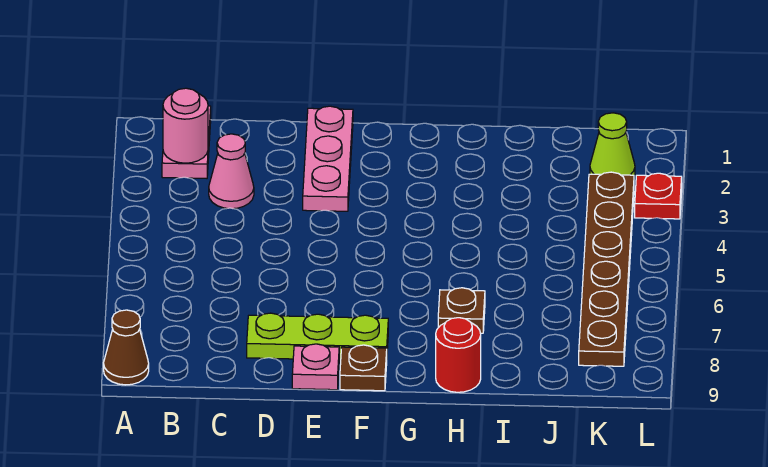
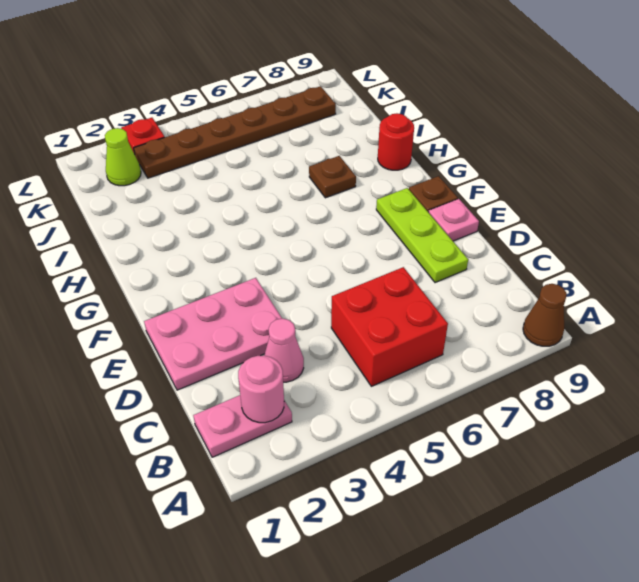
none -> red brick B5:C6 level 1
pink plate E1:E3 level 1 -> pink plate D1:E3 level 1

